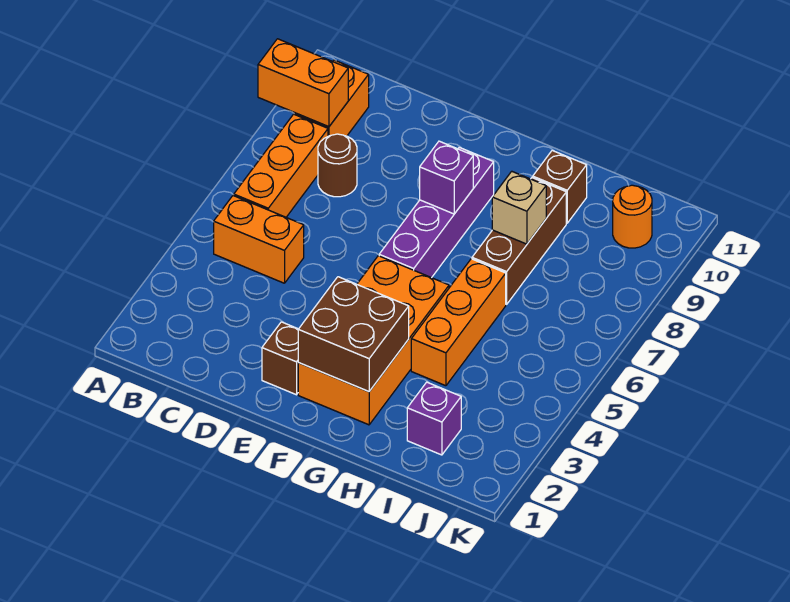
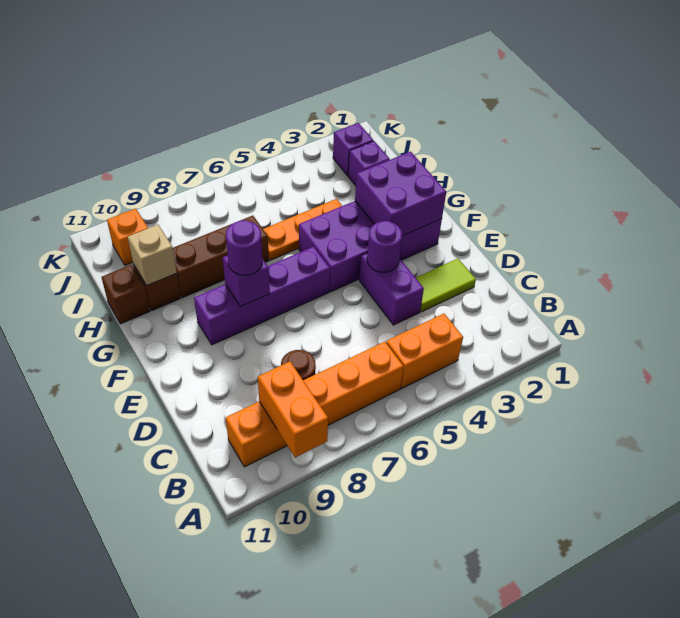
orange brick B5:C5 level 1 -> orange brick B4:B5 level 1
none -> lime tile D2:D3 level 1
none -> purple brick D4:E4 level 1
brown brick E2 level 1 -> brown brick H11 level 1
none -> purple round brick E4 level 2
orange brick F2:G5 level 1 -> purple brick F2:G5 level 1
brown brick F2:G3 level 2 -> purple brick F2:G3 level 2
none -> purple round brick F8 level 3
orange brick H4:H6 level 1 -> orange plate H4:H6 level 1
tan brick H8 level 2 -> tan brick H10 level 2
none -> purple brick J2 level 1
orange round brick J10 level 1 -> orange brick J10 level 1

